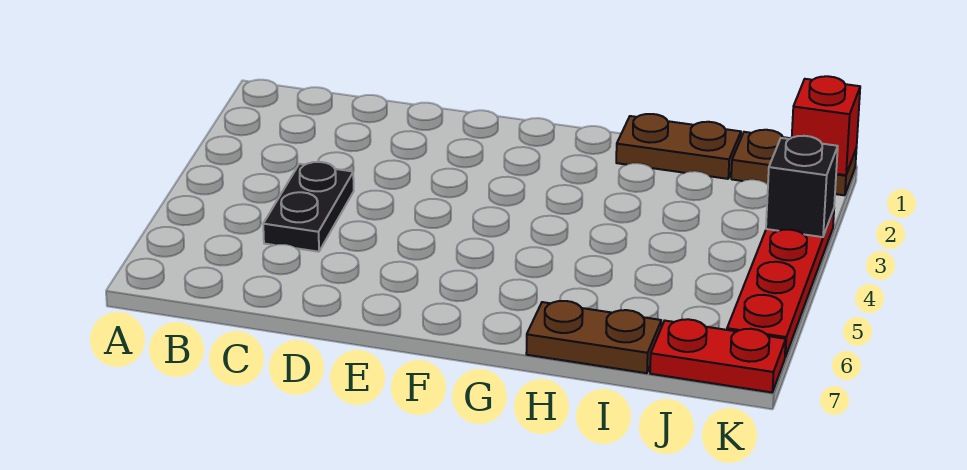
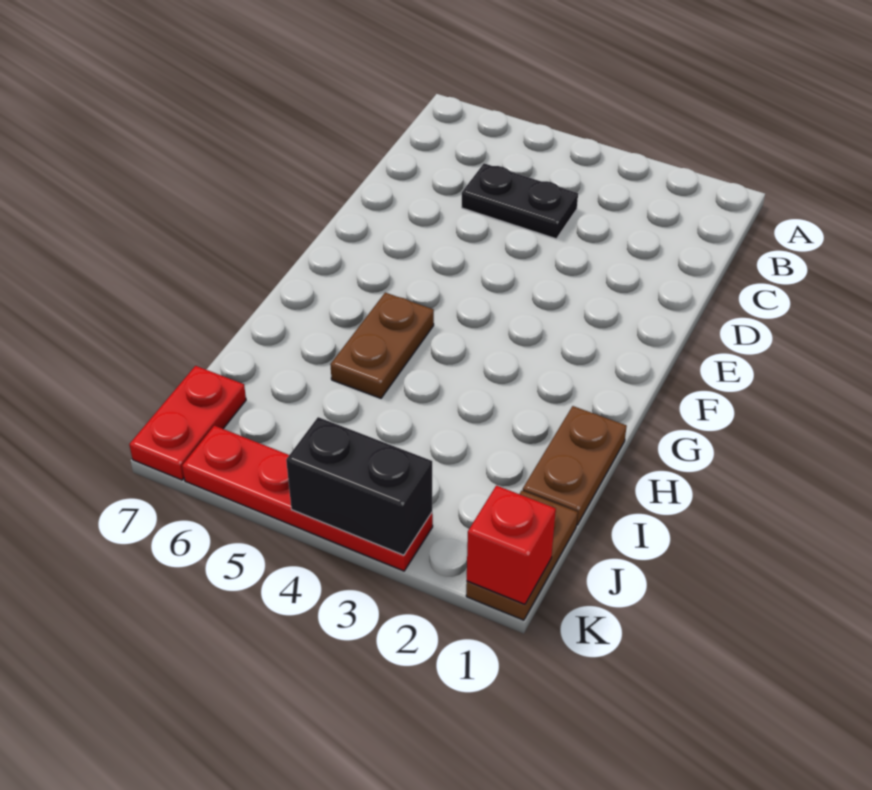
brown plate H7:I7 level 1 -> brown plate G5:H5 level 1
black brick K3 level 2 -> black brick K3:K4 level 2

